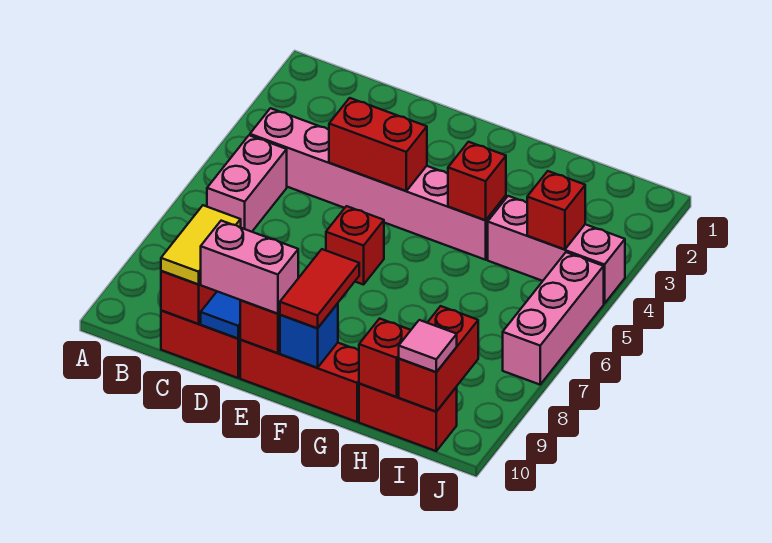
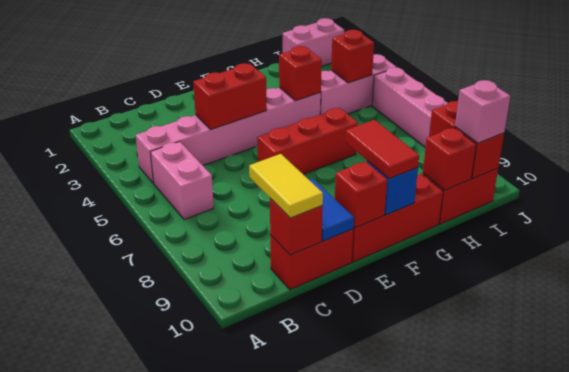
pink brick D10:E10 level 3 -> pink brick I1:J1 level 1
red brick E6 level 1 -> red brick E6:G6 level 1
pink tile I10 level 3 -> pink brick I10 level 3

